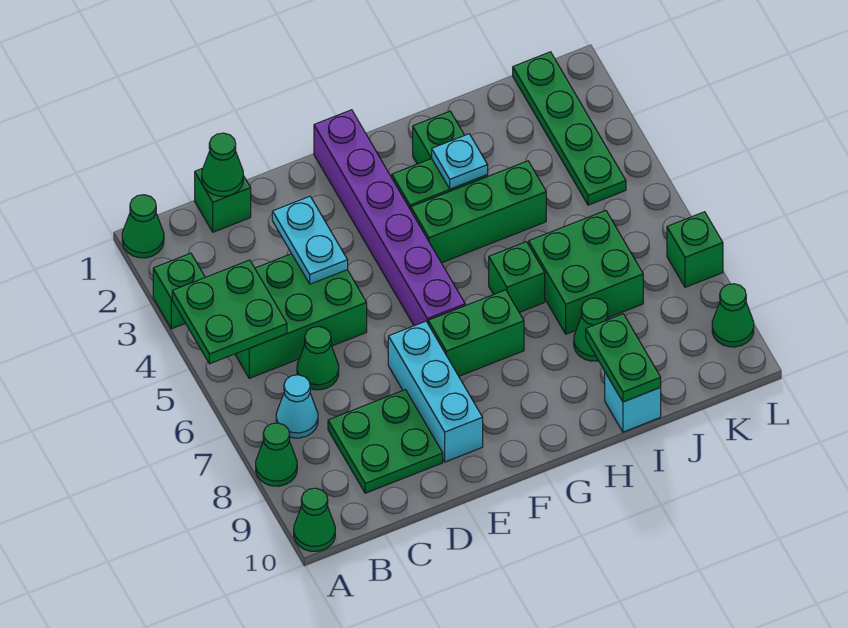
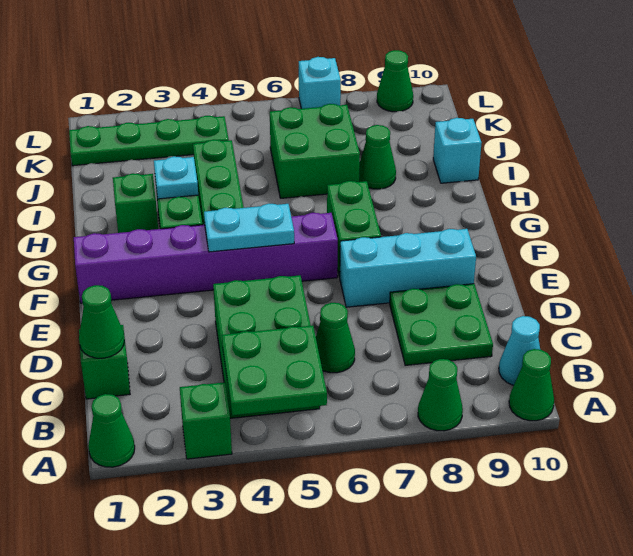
cyan cone B7 level 1 -> cyan cone B10 level 1
cyan plate D3:D4 level 2 -> cyan plate F4:F5 level 2
green brick H6 level 1 -> none
green plate I9:I10 level 2 -> none
green brick L7 level 1 -> cyan brick L7 level 1

